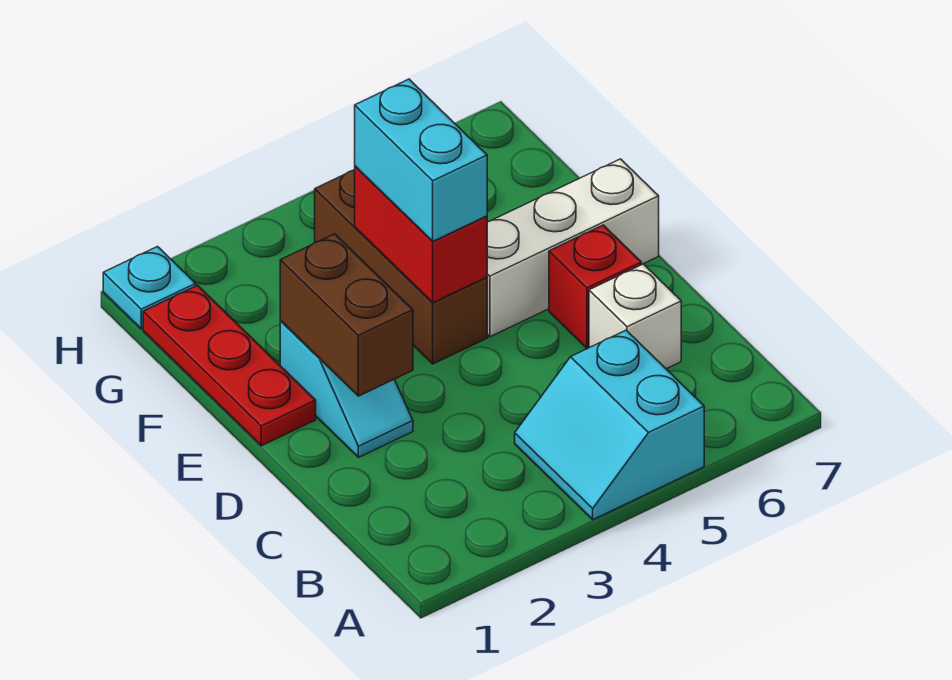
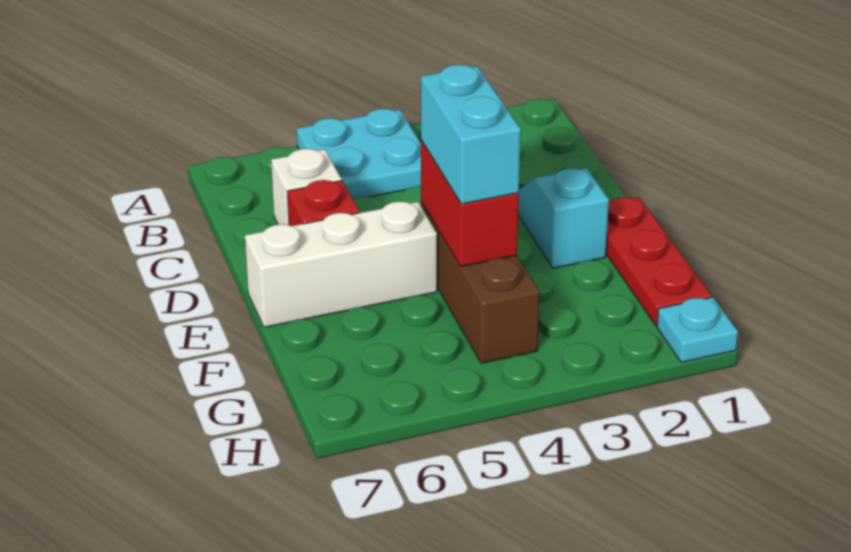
cyan slope A4:B5 level 1 top 5 -> cyan plate A4:B5 level 1
brown brick D2:E2 level 2 -> none

